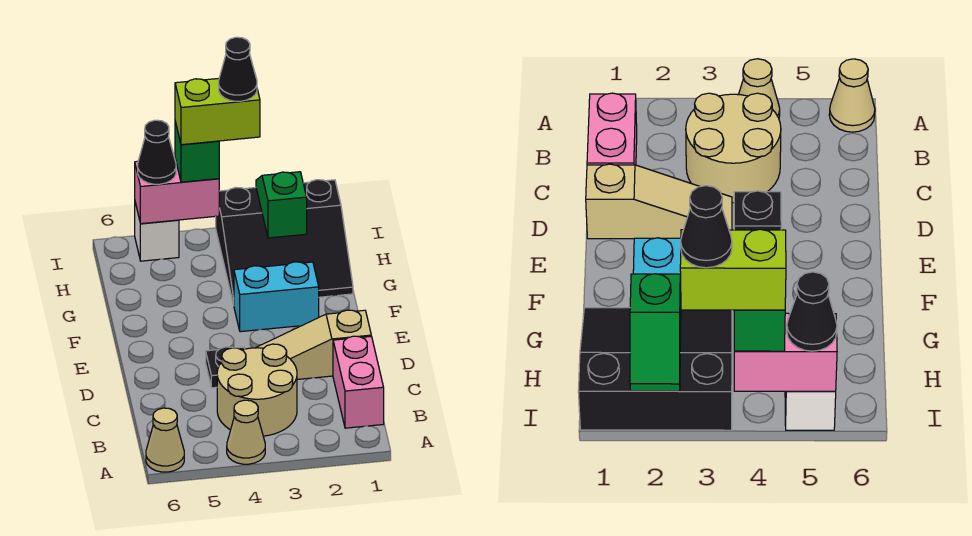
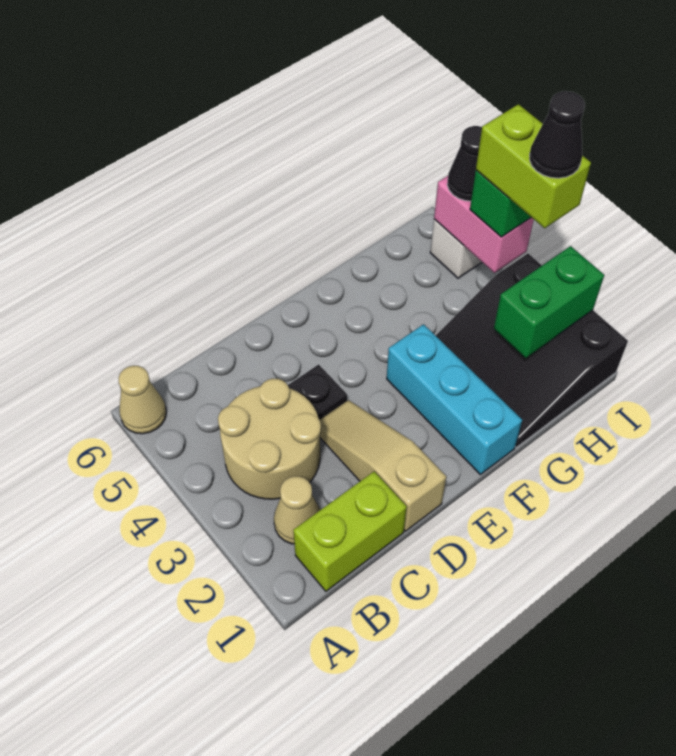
tan cone A4 level 1 -> tan cone B2 level 1
pink brick B1:C1 level 1 -> lime brick B1:C1 level 1
cyan brick F2:F3 level 1 -> cyan brick F1:F3 level 1
green slope H2:I2 level 2 top H -> green brick H2:I2 level 2

